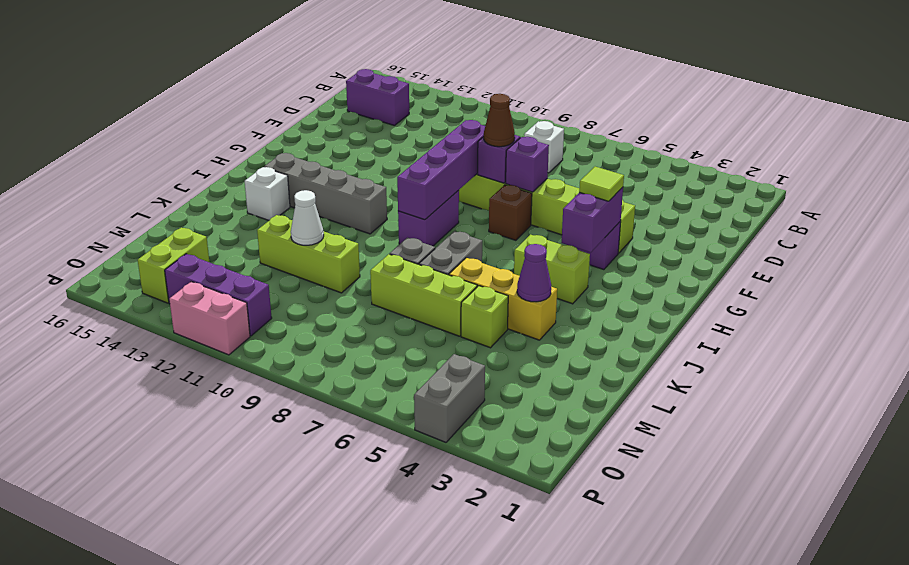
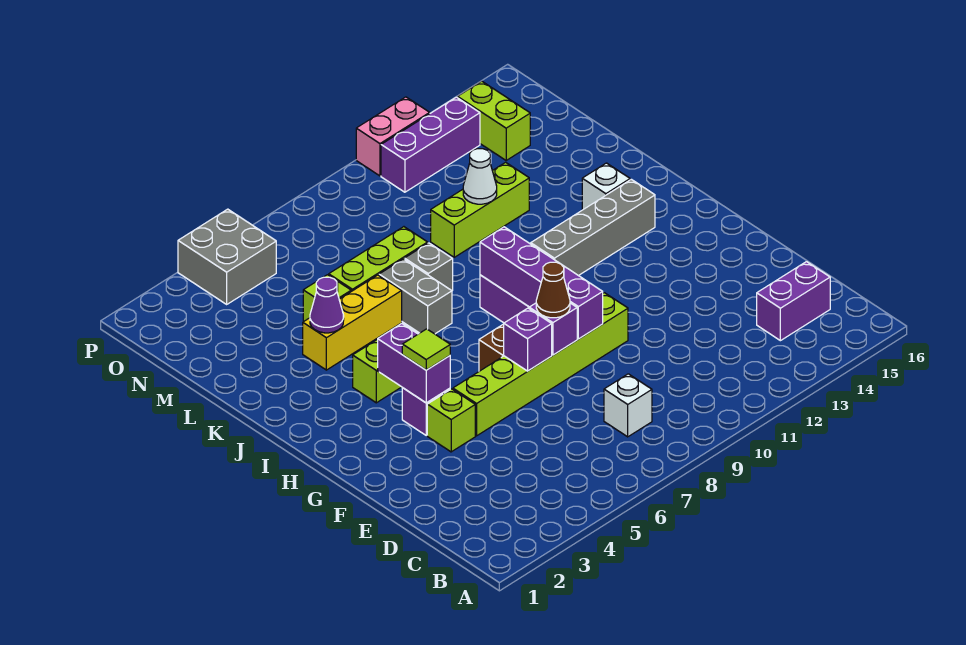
grey brick O4:P4 level 1 -> grey brick O4:P5 level 1

